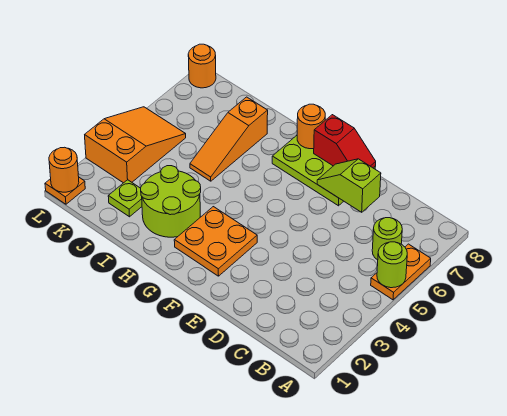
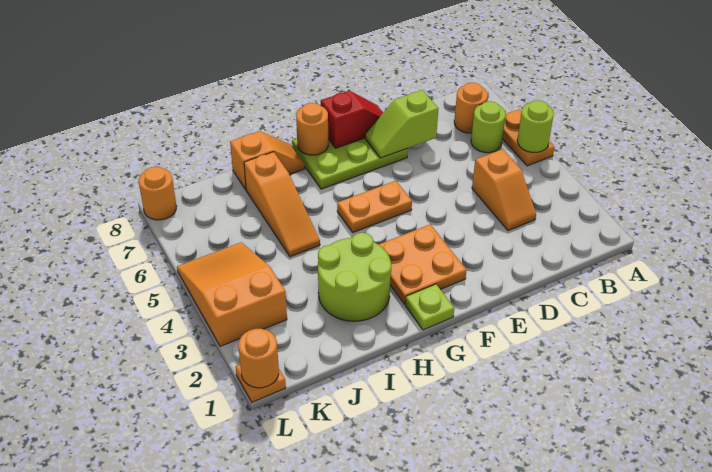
none -> orange round brick B7 level 1
none -> orange slope C3:C4 level 1 top 4
none -> orange plate F5:G5 level 1
none -> orange slope H8:I8 level 1 top I
lime plate J2 level 1 -> lime plate G1 level 1

